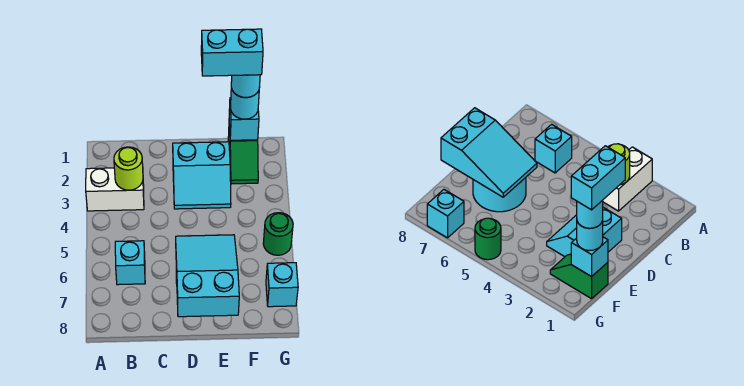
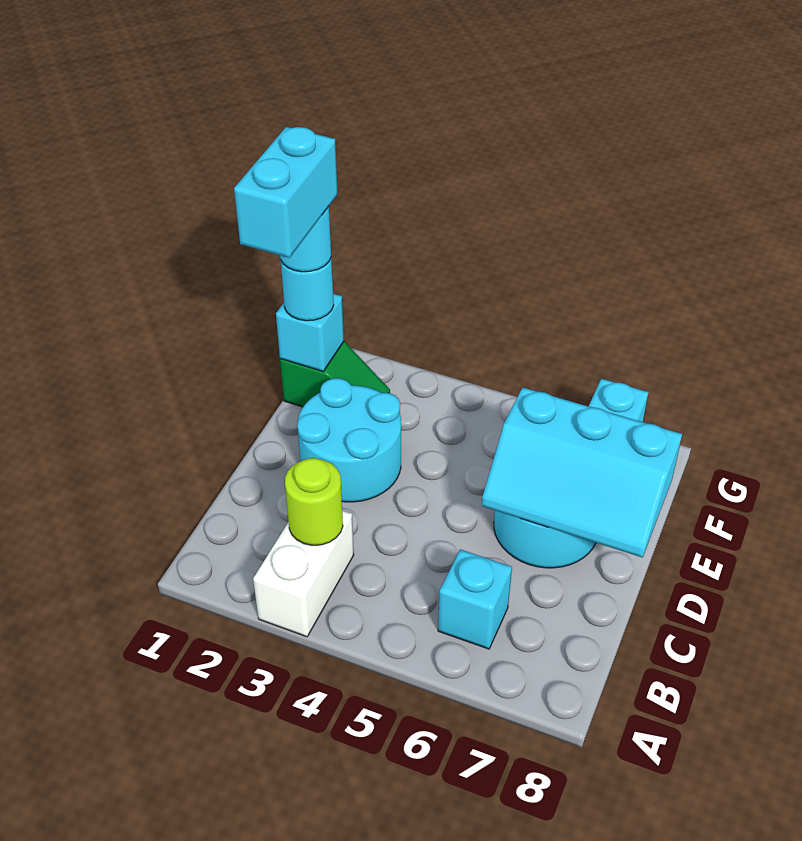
cyan slope D2:E3 level 1 top 2 -> cyan round brick D2:E3 level 1
cyan slope D6:E8 level 2 top 8 -> cyan slope D6:E8 level 2 top E
green round brick G5 level 1 -> none

